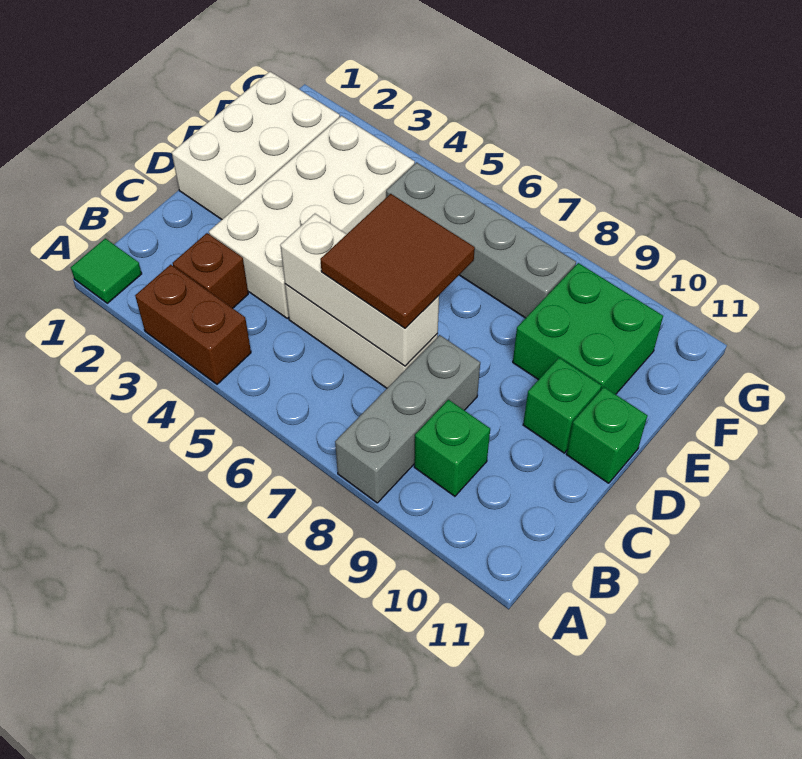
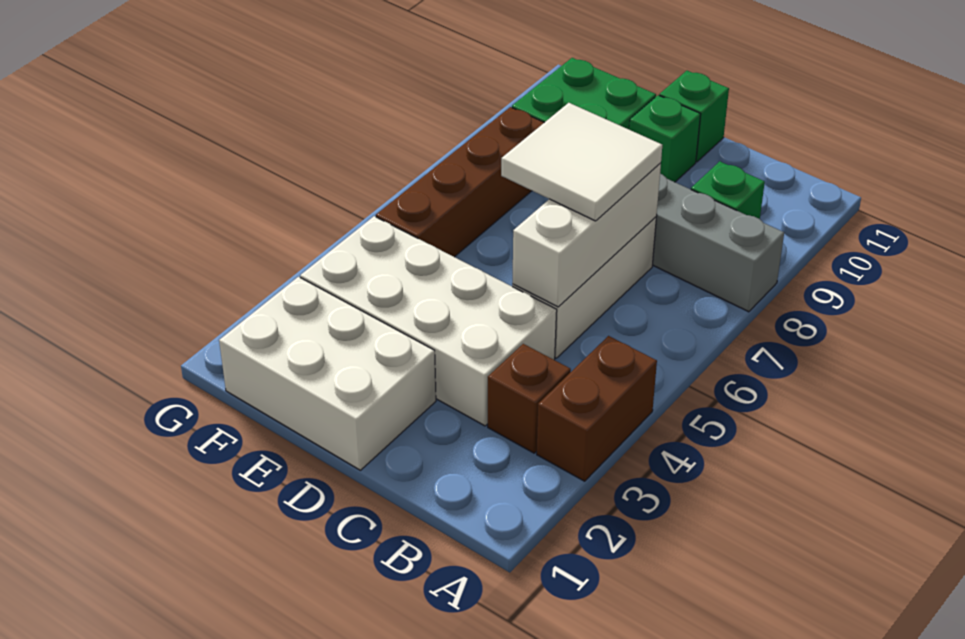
green tile A1 level 1 -> none
brown tile C6:D7 level 3 -> white tile C6:D7 level 3
grey brick F5:F8 level 1 -> brown brick F5:F8 level 1

